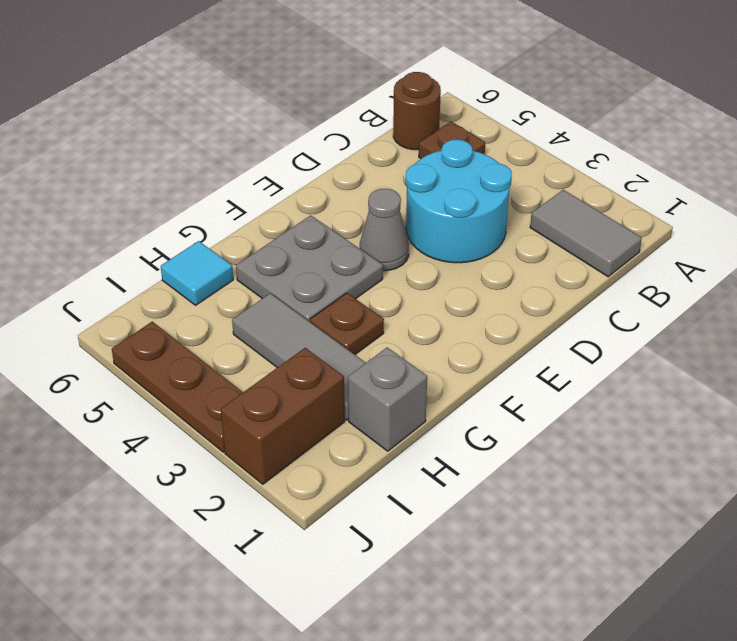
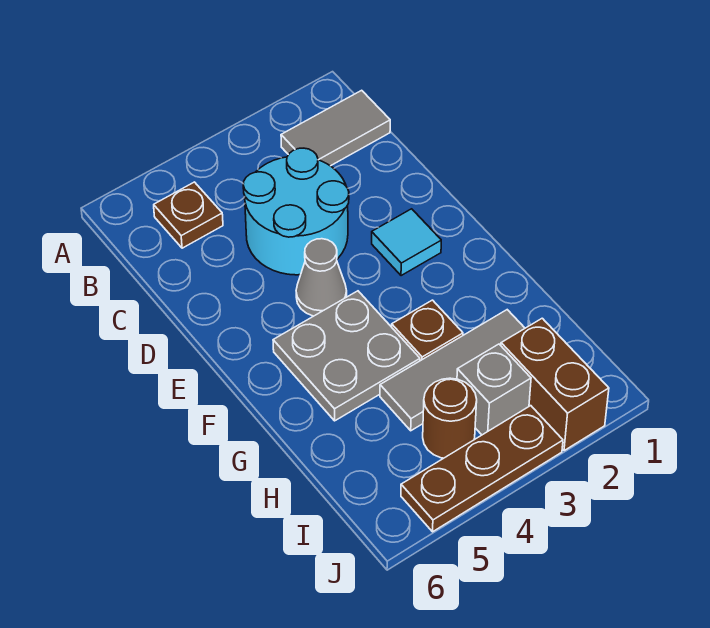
brown round brick B6 level 1 -> brown round brick I4 level 1
grey brick H1 level 1 -> grey brick I3 level 1
cyan tile H6 level 1 -> cyan tile E2 level 1

